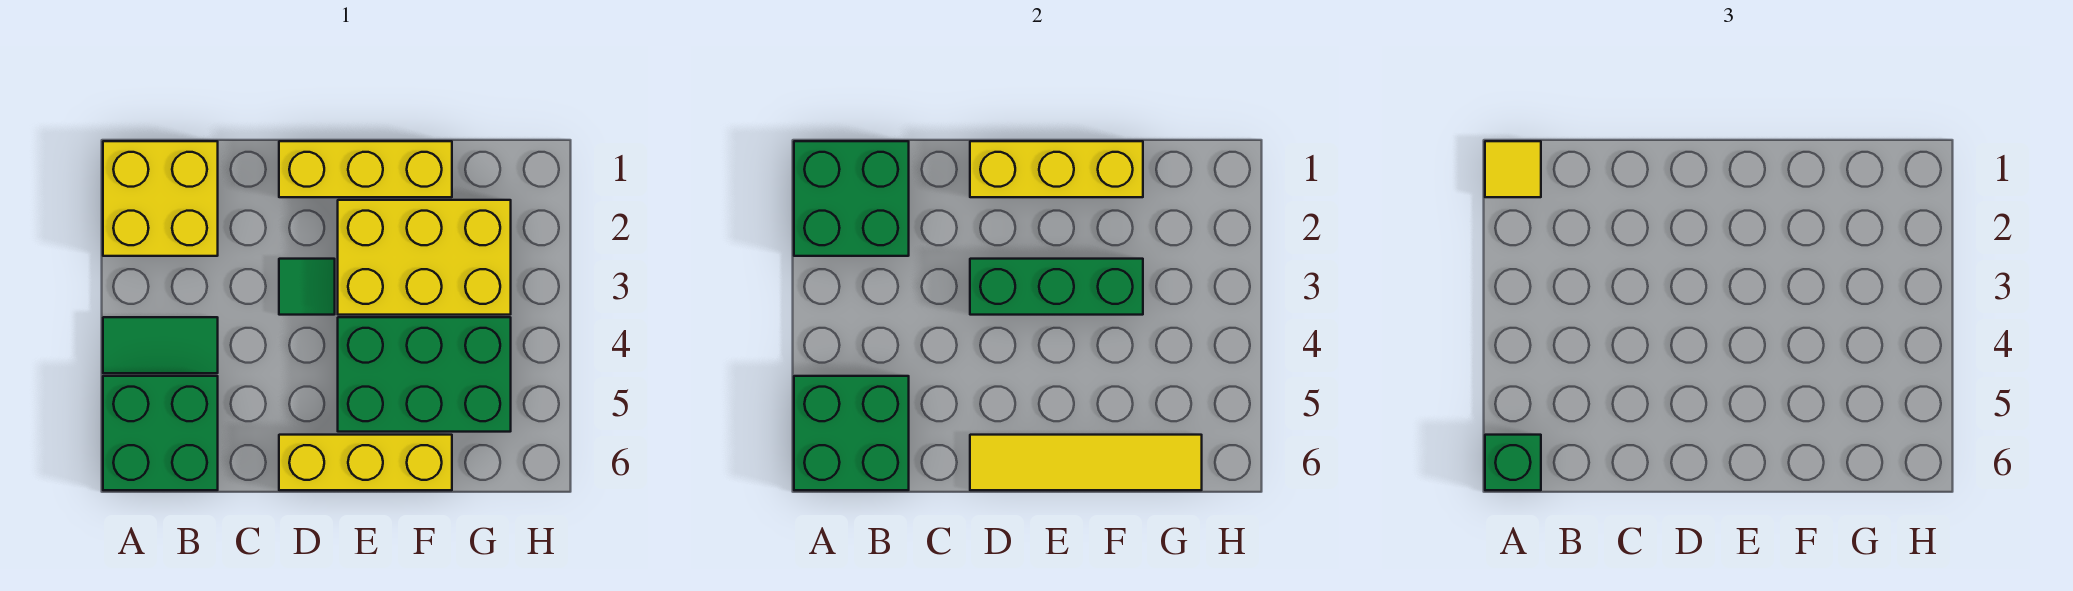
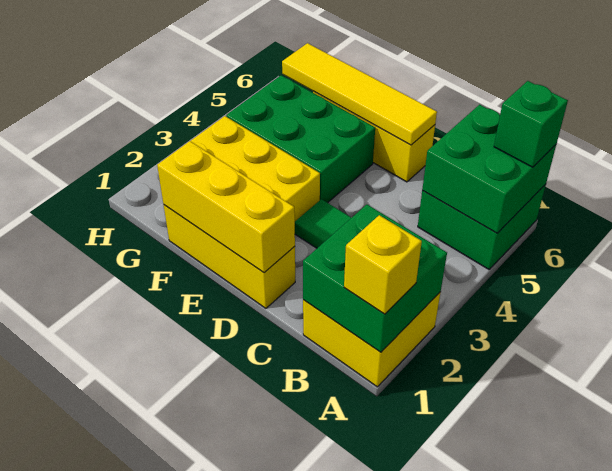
yellow tile A1 level 3 -> yellow brick A1 level 3
green tile A4:B4 level 1 -> none
green brick D3:F3 level 2 -> none

